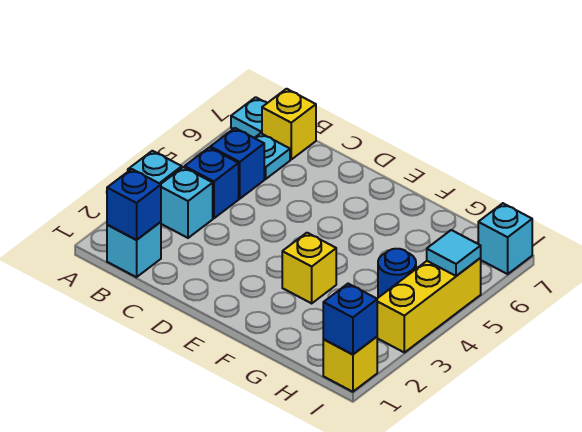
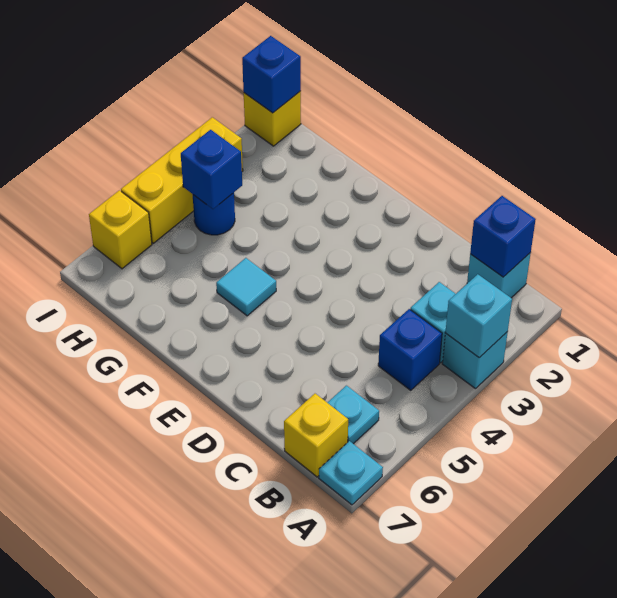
blue brick B5 level 1 -> blue brick H4 level 2
yellow brick F3 level 1 -> yellow brick I6 level 1
cyan tile I5 level 2 -> cyan tile F5 level 1
cyan brick I7 level 1 -> cyan brick A3 level 2

